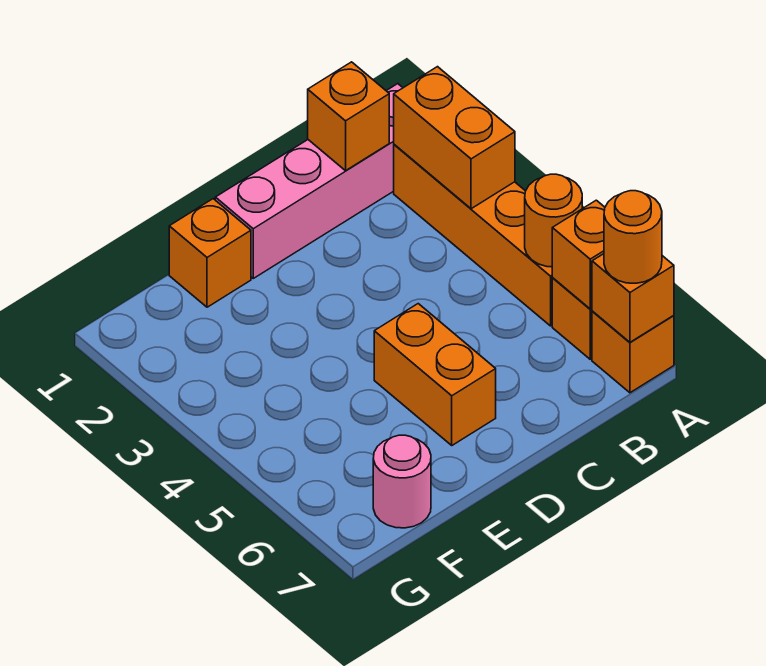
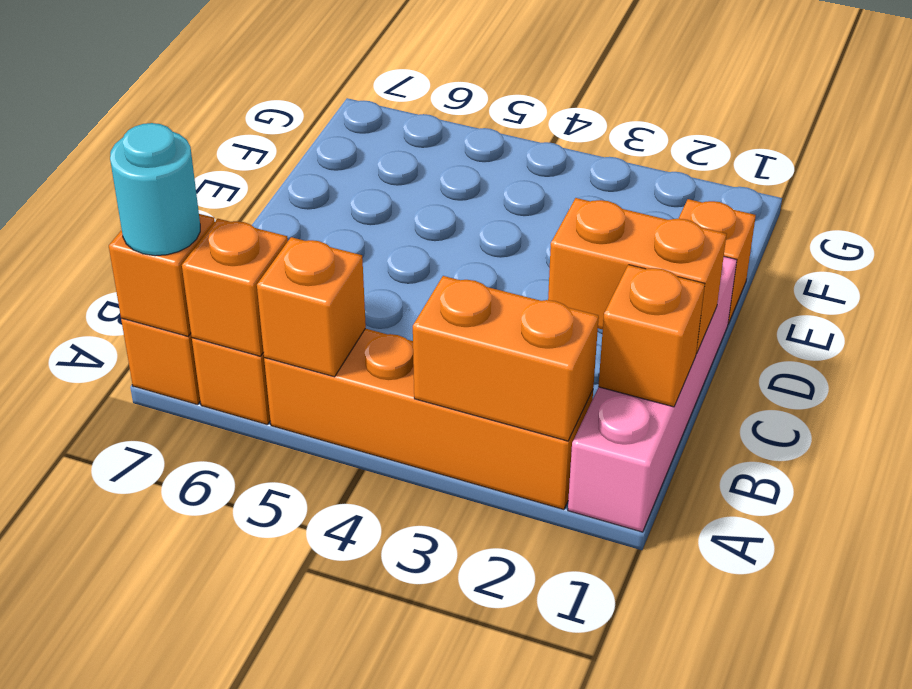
orange round brick A5 level 2 -> orange brick A5 level 2
orange round brick A7 level 3 -> cyan round brick A7 level 3
orange brick D5:D6 level 1 -> orange brick C1:C2 level 2
pink round brick F7 level 1 -> none

